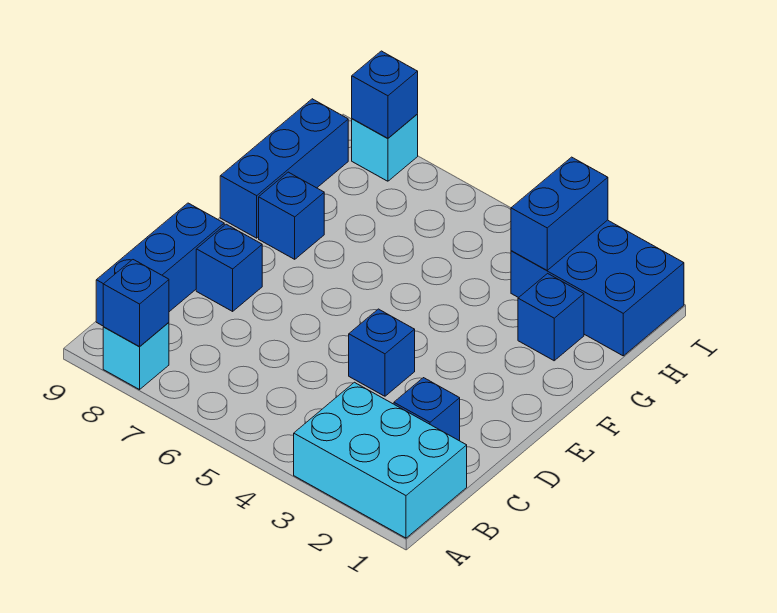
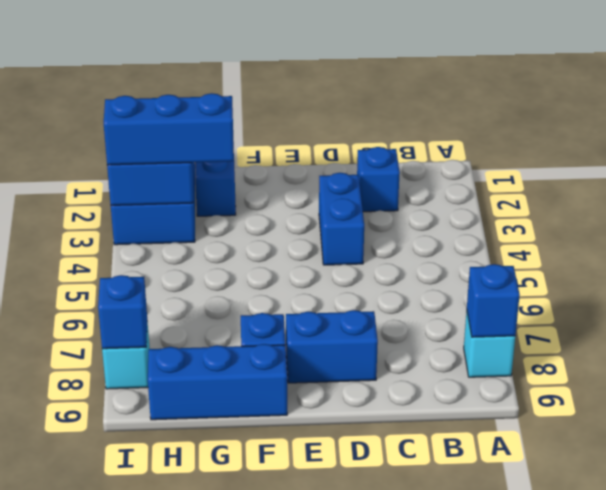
cyan brick A1:B3 level 1 -> none
blue brick B9:D9 level 1 -> blue brick G3:I3 level 3
blue brick D4 level 1 -> blue brick D3:D4 level 1
blue brick D8 level 1 -> blue brick D8:E8 level 1

